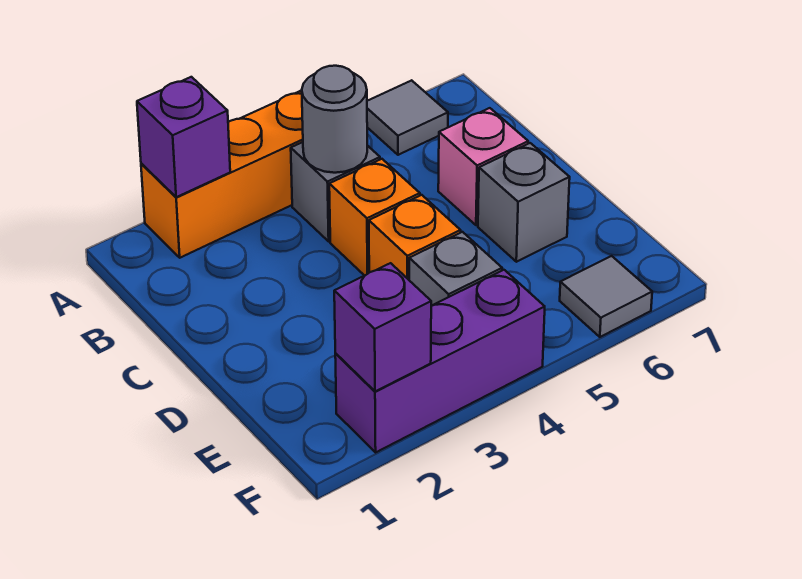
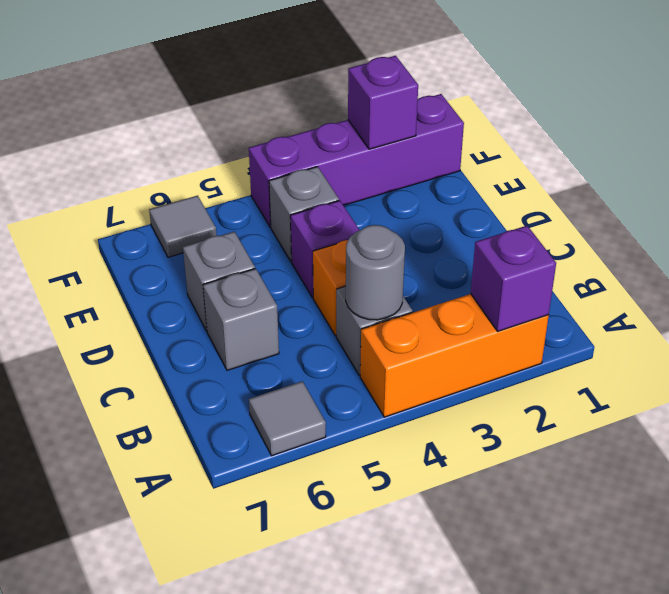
pink brick C6 level 1 -> grey brick C6 level 1
orange brick D4 level 1 -> purple brick D4 level 1
purple brick F2:F4 level 1 -> purple brick F1:F4 level 1

